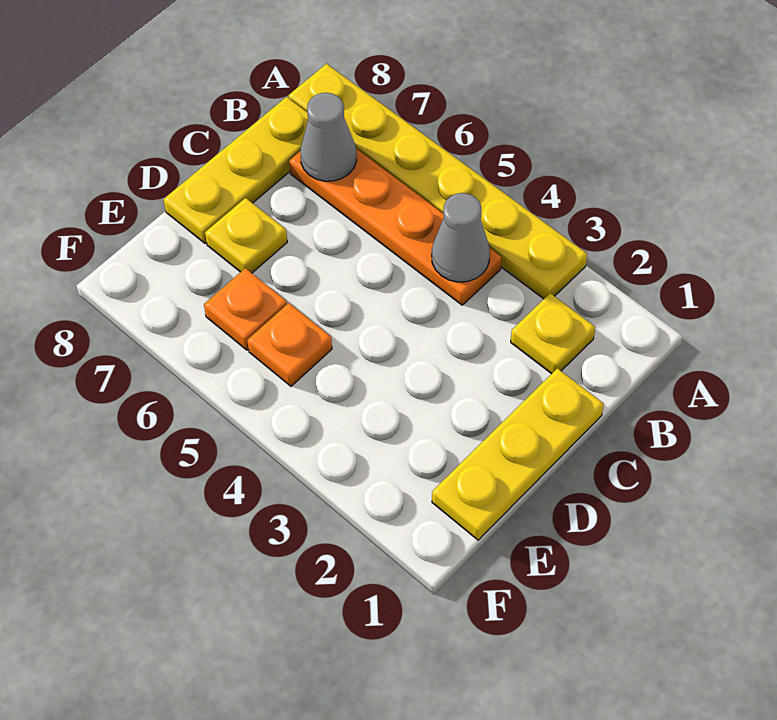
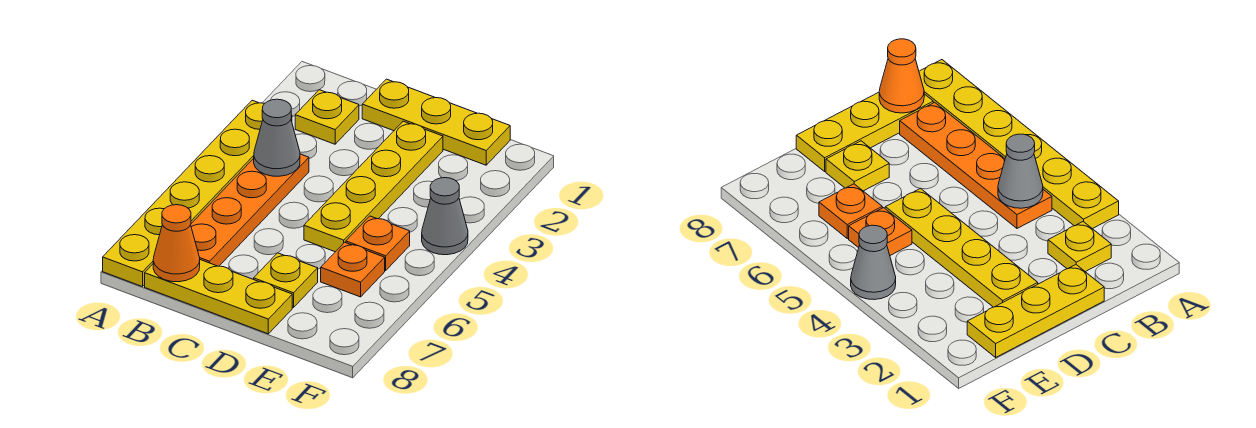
grey cone B7 level 2 -> grey cone F4 level 1
none -> orange cone B8 level 2
none -> yellow plate D2:D5 level 1

